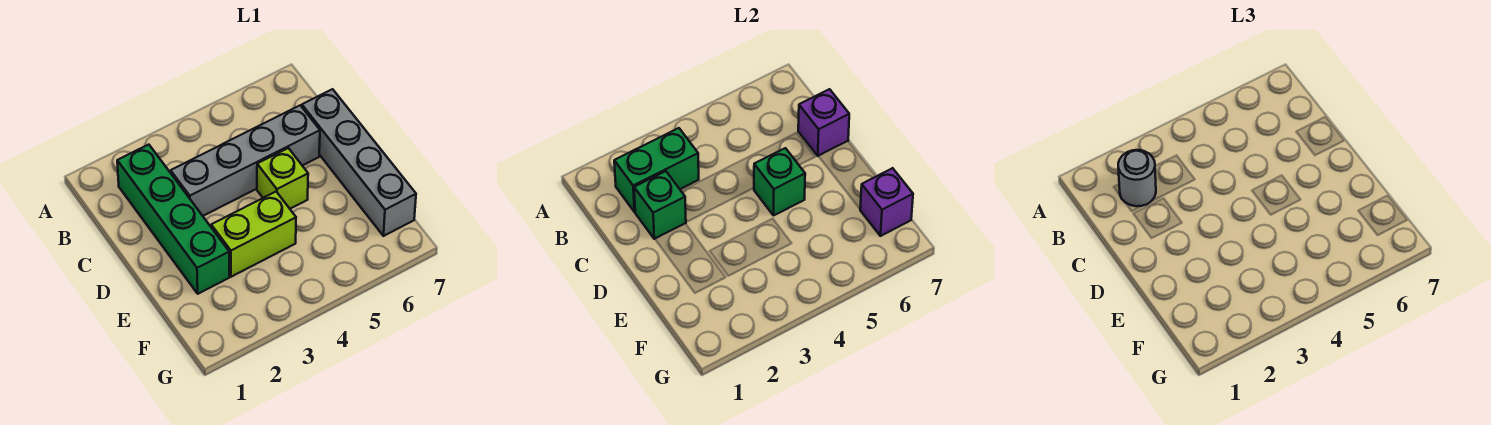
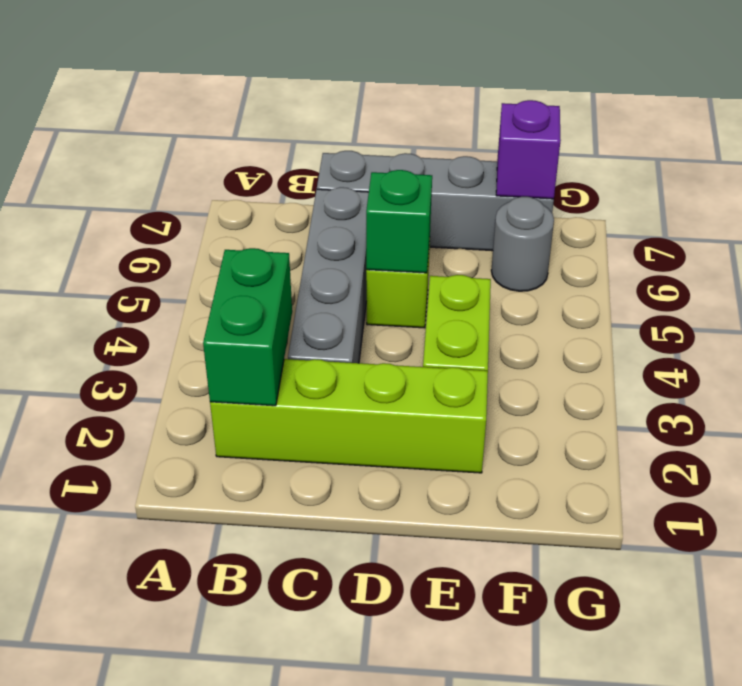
green brick B2:E2 level 1 -> lime brick B2:E2 level 1
grey round brick B2 level 3 -> grey round brick F6 level 1
green brick C2 level 2 -> none
purple brick C7 level 2 -> none

